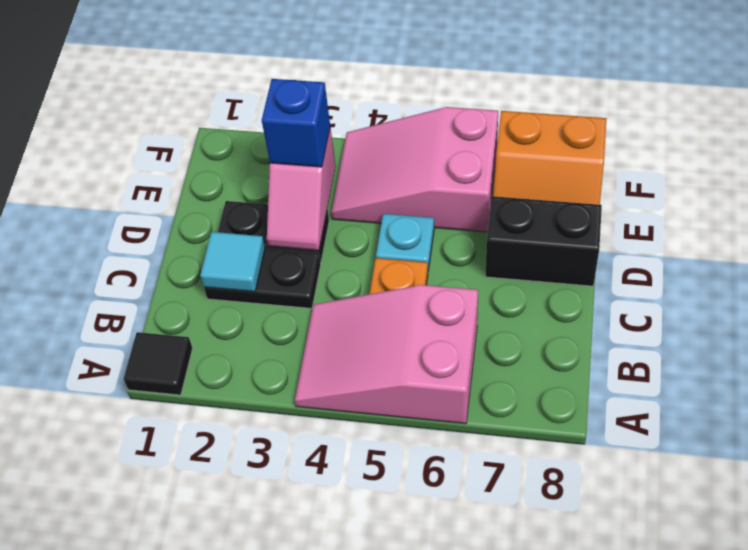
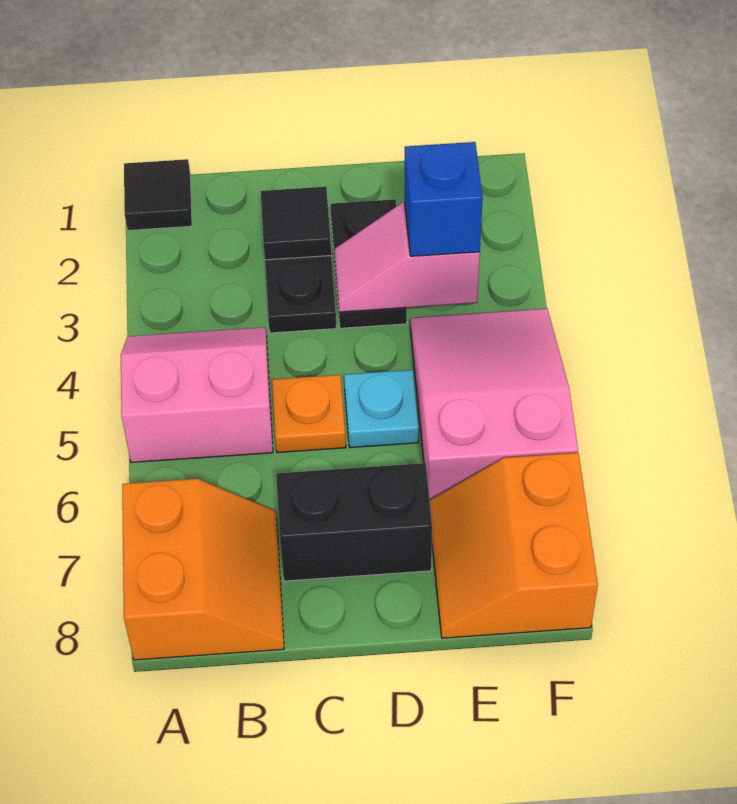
pink slope A4:B6 level 1 top 6 -> pink slope A4:B5 level 1 top 5
none -> orange slope A7:B8 level 1 top A
cyan tile C2 level 2 -> black tile C2 level 2
black brick D7:D8 level 1 -> black brick C7:D7 level 1

